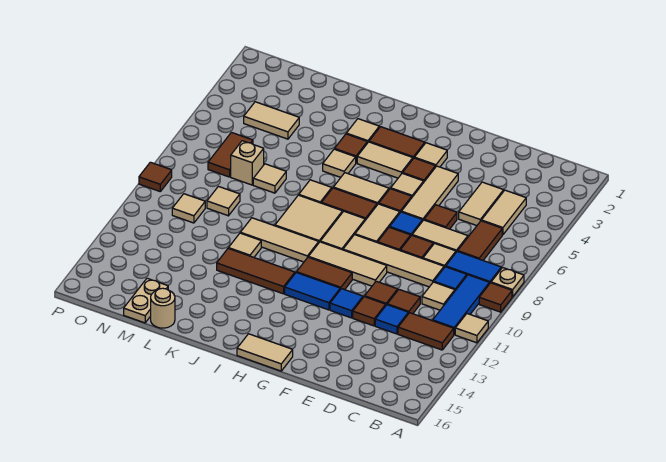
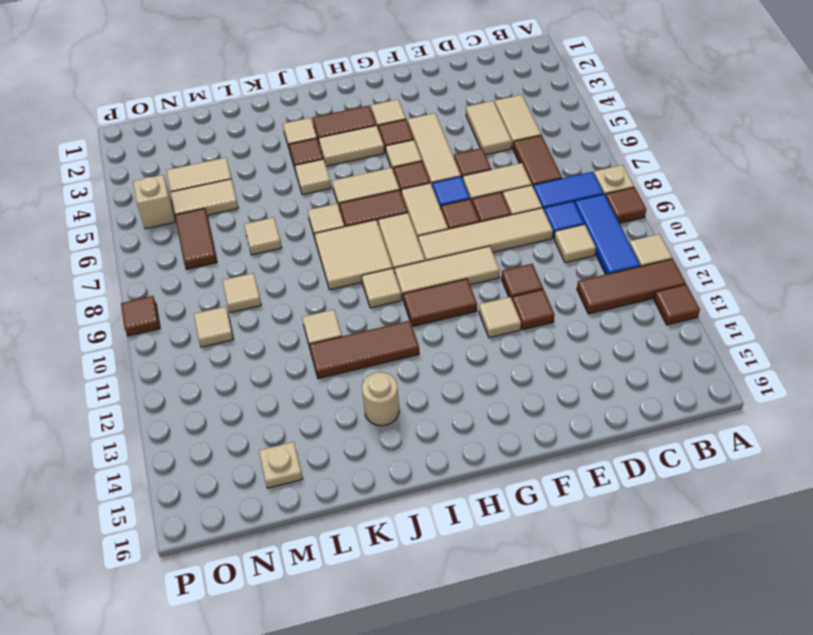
brown tile B12:C12 level 1 -> brown tile A12:C12 level 1
brown tile D11 level 1 -> brown tile A13 level 1
blue tile D12 level 1 -> none
blue tile F12 level 1 -> tan tile F12 level 1
blue tile G12:H12 level 1 -> none
tan tile G16:H16 level 1 -> tan tile M5:N5 level 1
tan tile I10:K10 level 1 -> tan tile I10 level 1
tan round brick L16 level 1 -> tan round brick J14 level 1
tan brick M7 level 1 -> tan brick O5 level 1
tan plate M15:M16 level 1 -> tan plate M15 level 1

